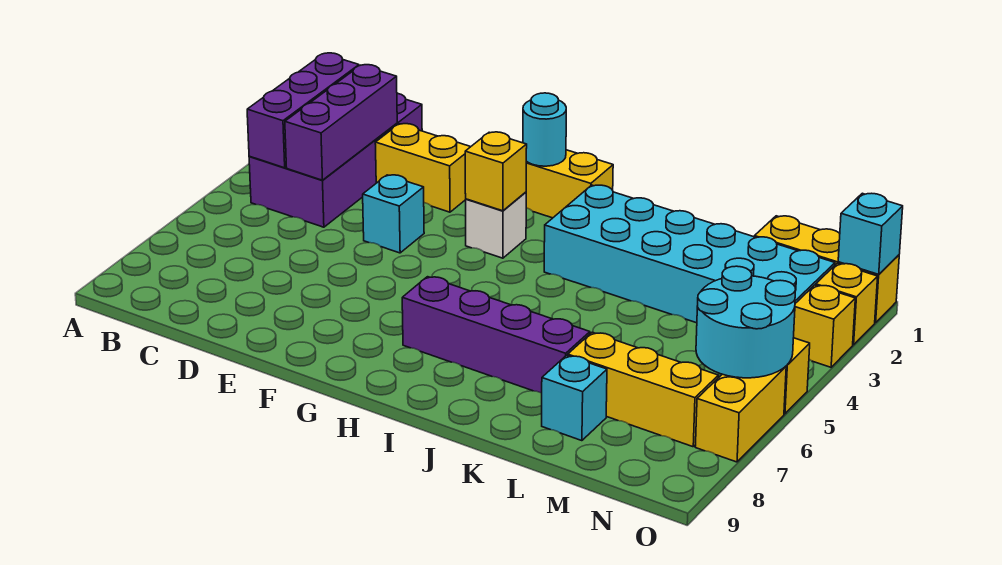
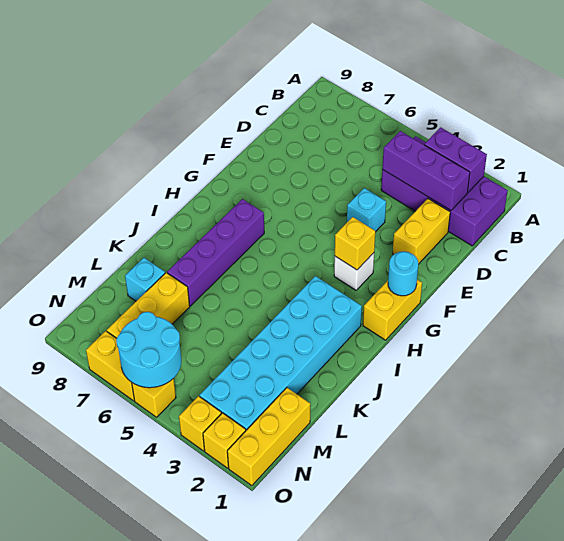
purple brick B2:B4 level 2 -> purple brick B2:B3 level 2
cyan brick O1 level 2 -> none

